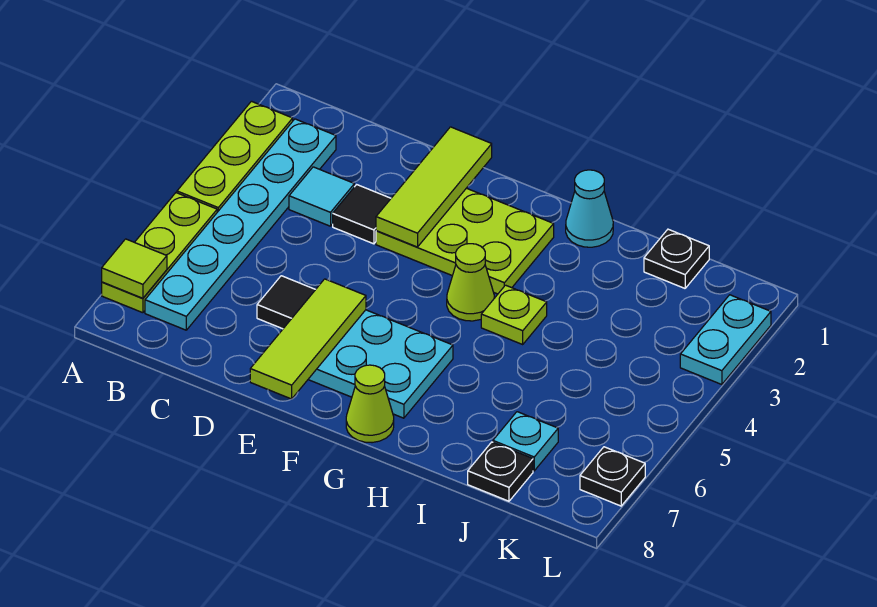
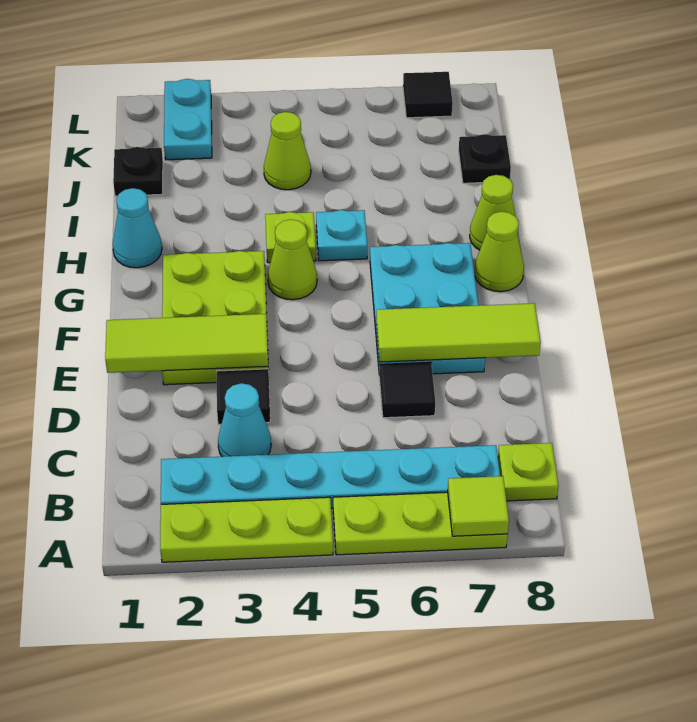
none -> lime plate B8 level 1
cyan tile C3 level 1 -> cyan cone C3 level 1
none -> lime cone H8 level 1
none -> lime cone J4 level 1
cyan plate J7 level 1 -> cyan plate H5 level 1
cyan plate L2:L3 level 1 -> cyan plate K2:L2 level 1
black plate L7 level 1 -> black tile L7 level 1

